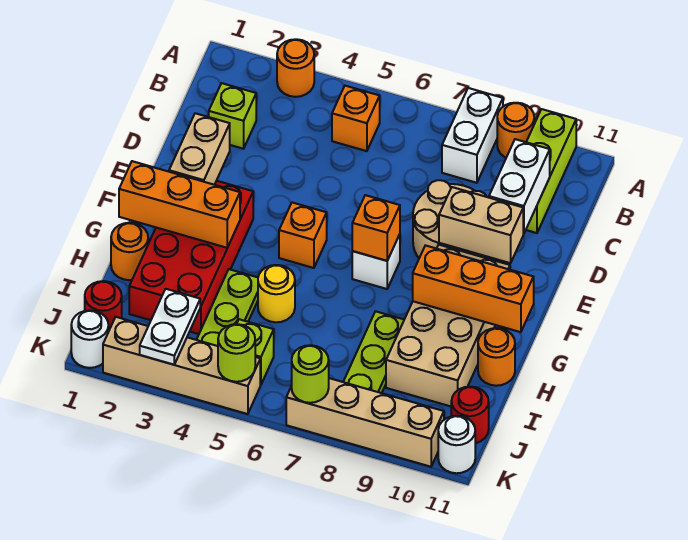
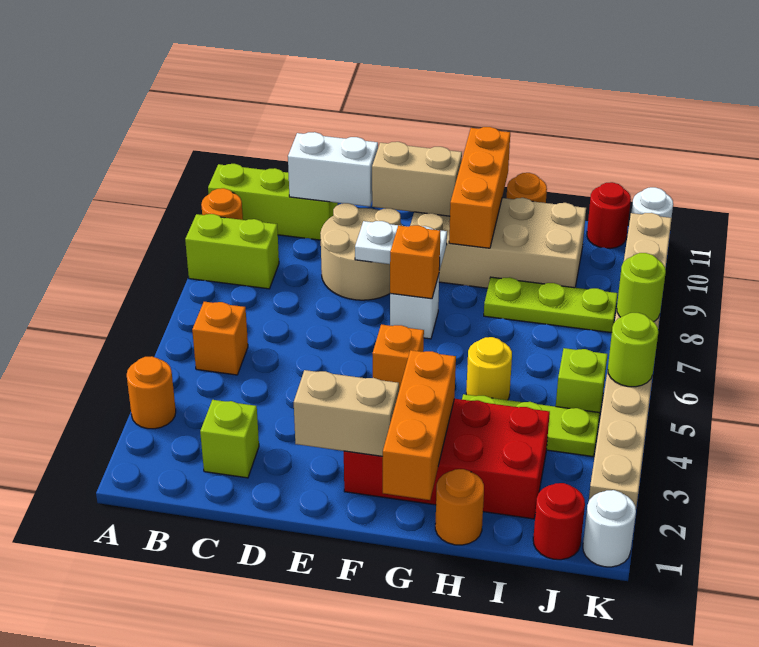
white brick A8:B8 level 1 -> lime brick A8:B8 level 1
tan brick E9:E10 level 2 -> tan brick E10:F10 level 2
white plate J3:K3 level 2 -> white plate E8:F8 level 2

